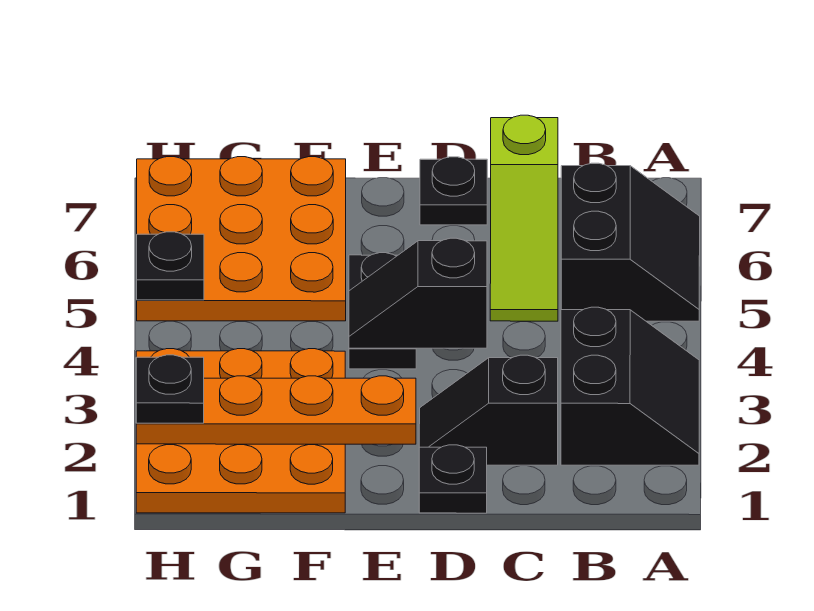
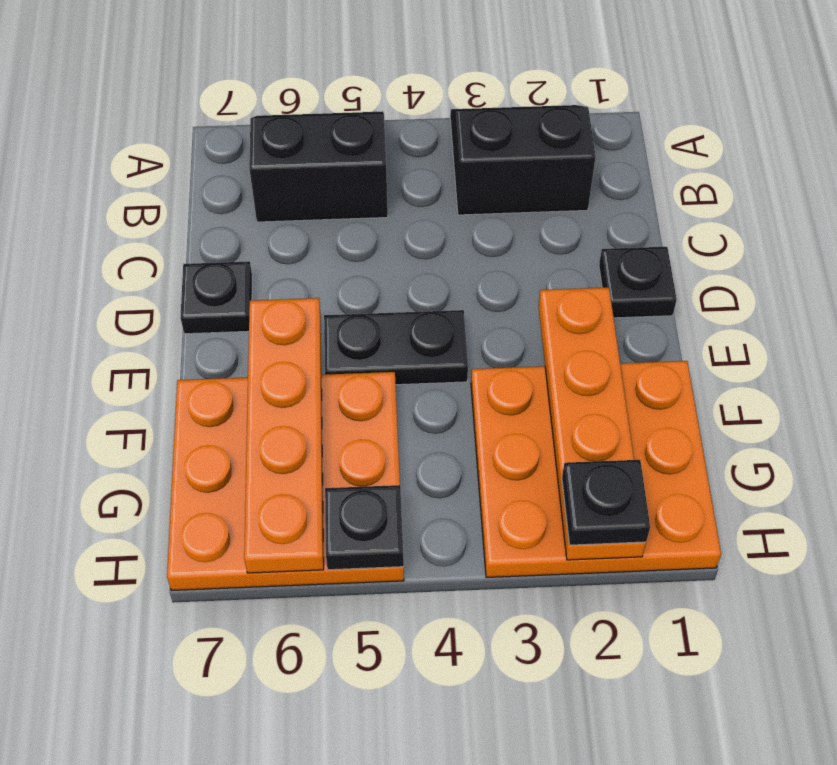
black slope C2:D2 level 1 top C -> none
lime slope C5:C7 level 1 top 7 -> none
black slope D4:E4 level 2 top D -> none
none -> orange plate E6:H6 level 2

